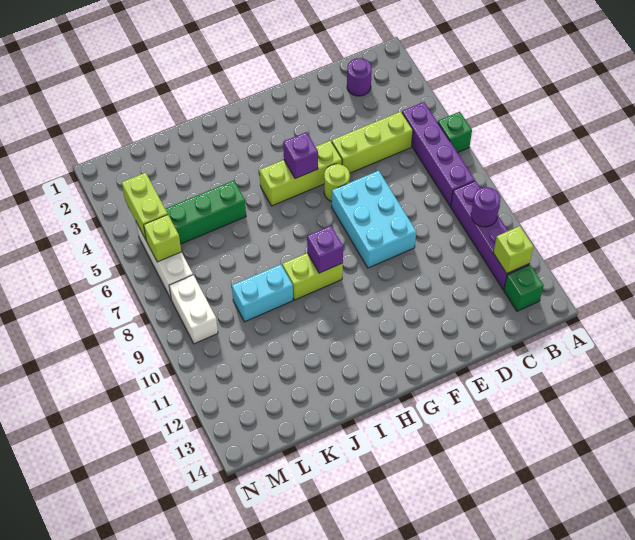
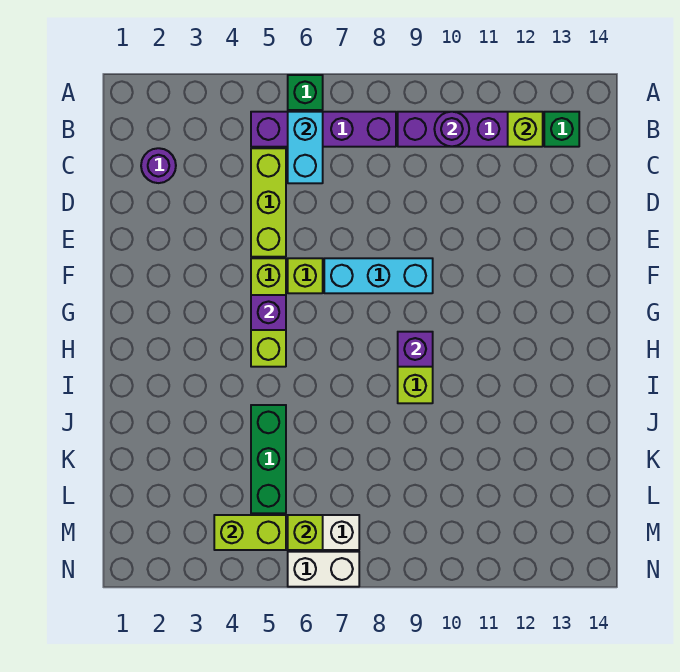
cyan brick E7:F9 level 1 -> cyan brick F7:F9 level 1
lime round brick F6 level 1 -> lime brick F6 level 1
cyan brick J9:K9 level 1 -> cyan brick B6:C6 level 2
white brick M8:M9 level 1 -> white brick N6:N7 level 1

